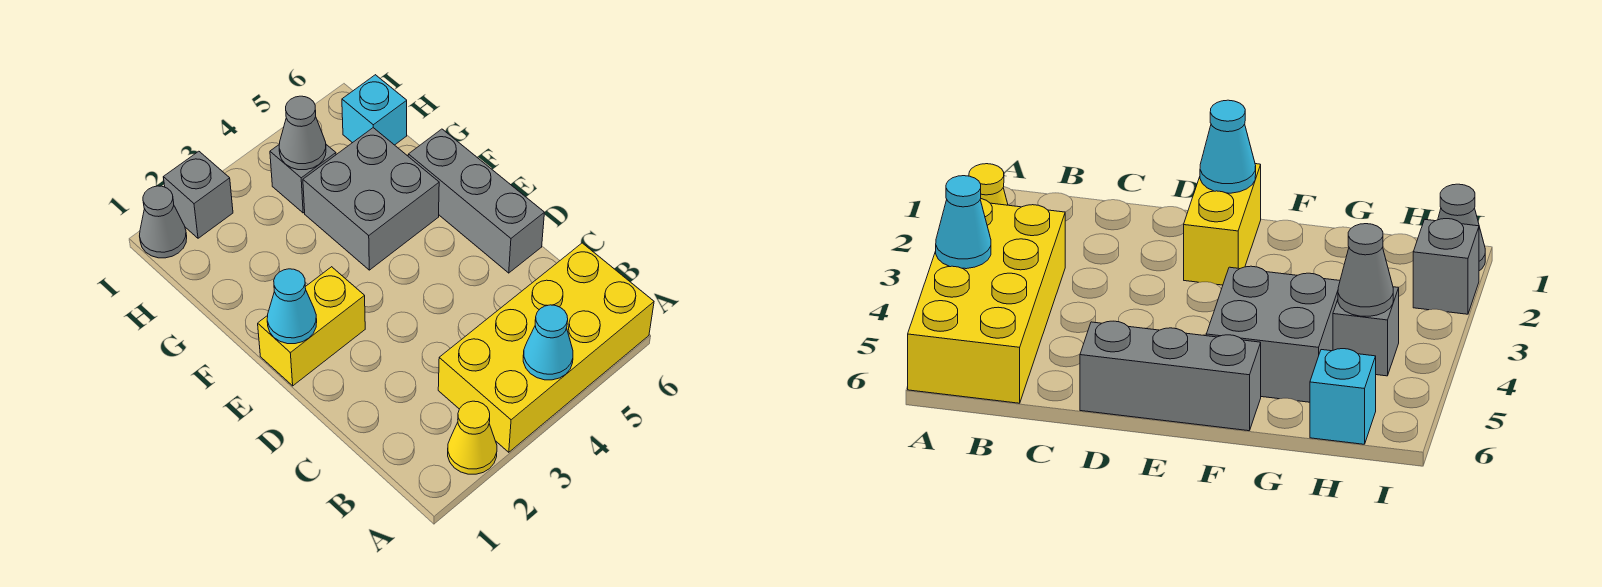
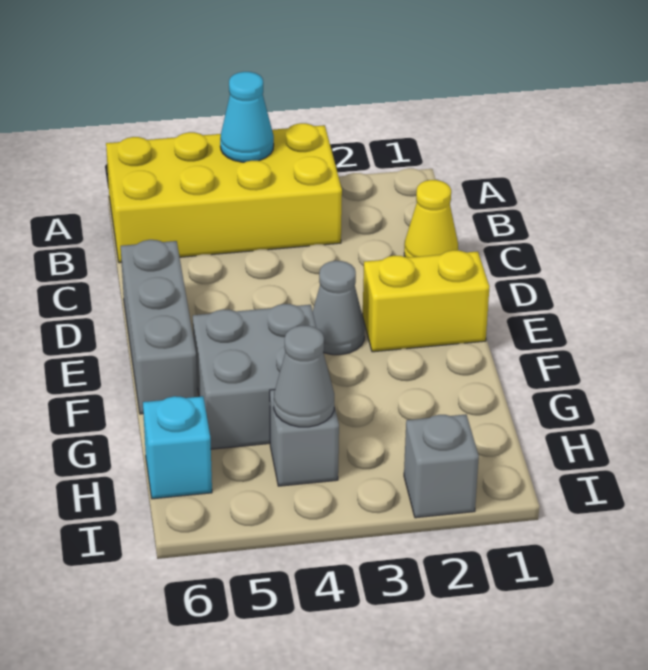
yellow cone A2 level 1 -> yellow cone C1 level 1
cyan cone E1 level 2 -> none
grey cone I1 level 1 -> grey cone E3 level 1

